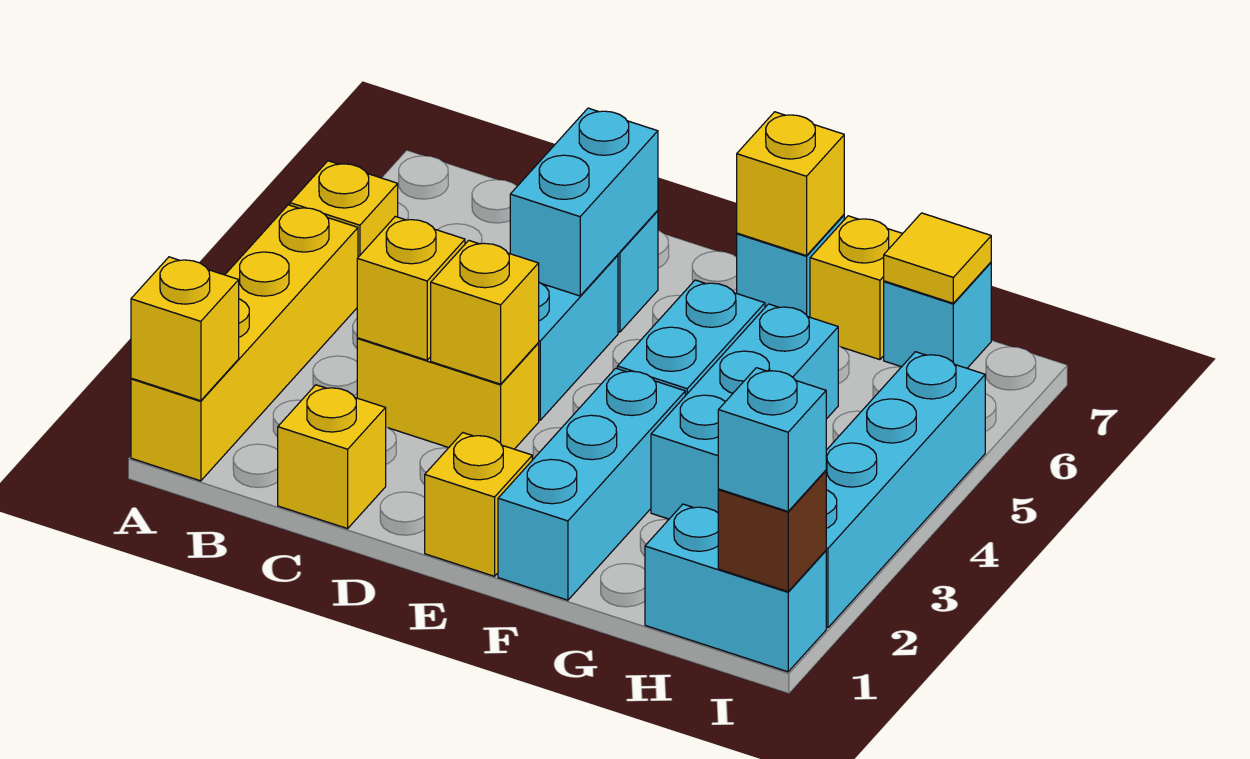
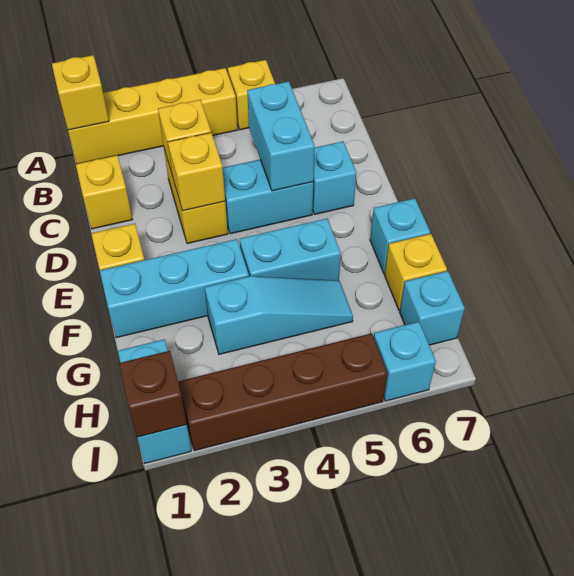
cyan brick D5:D6 level 2 -> cyan brick C5:D5 level 2
yellow brick F7 level 2 -> none
cyan brick G3:G5 level 1 -> cyan slope G3:G5 level 1 top 3
yellow tile H7 level 2 -> none
cyan brick I1 level 3 -> cyan brick I6 level 1
cyan brick I2:I5 level 1 -> brown brick I2:I5 level 1

